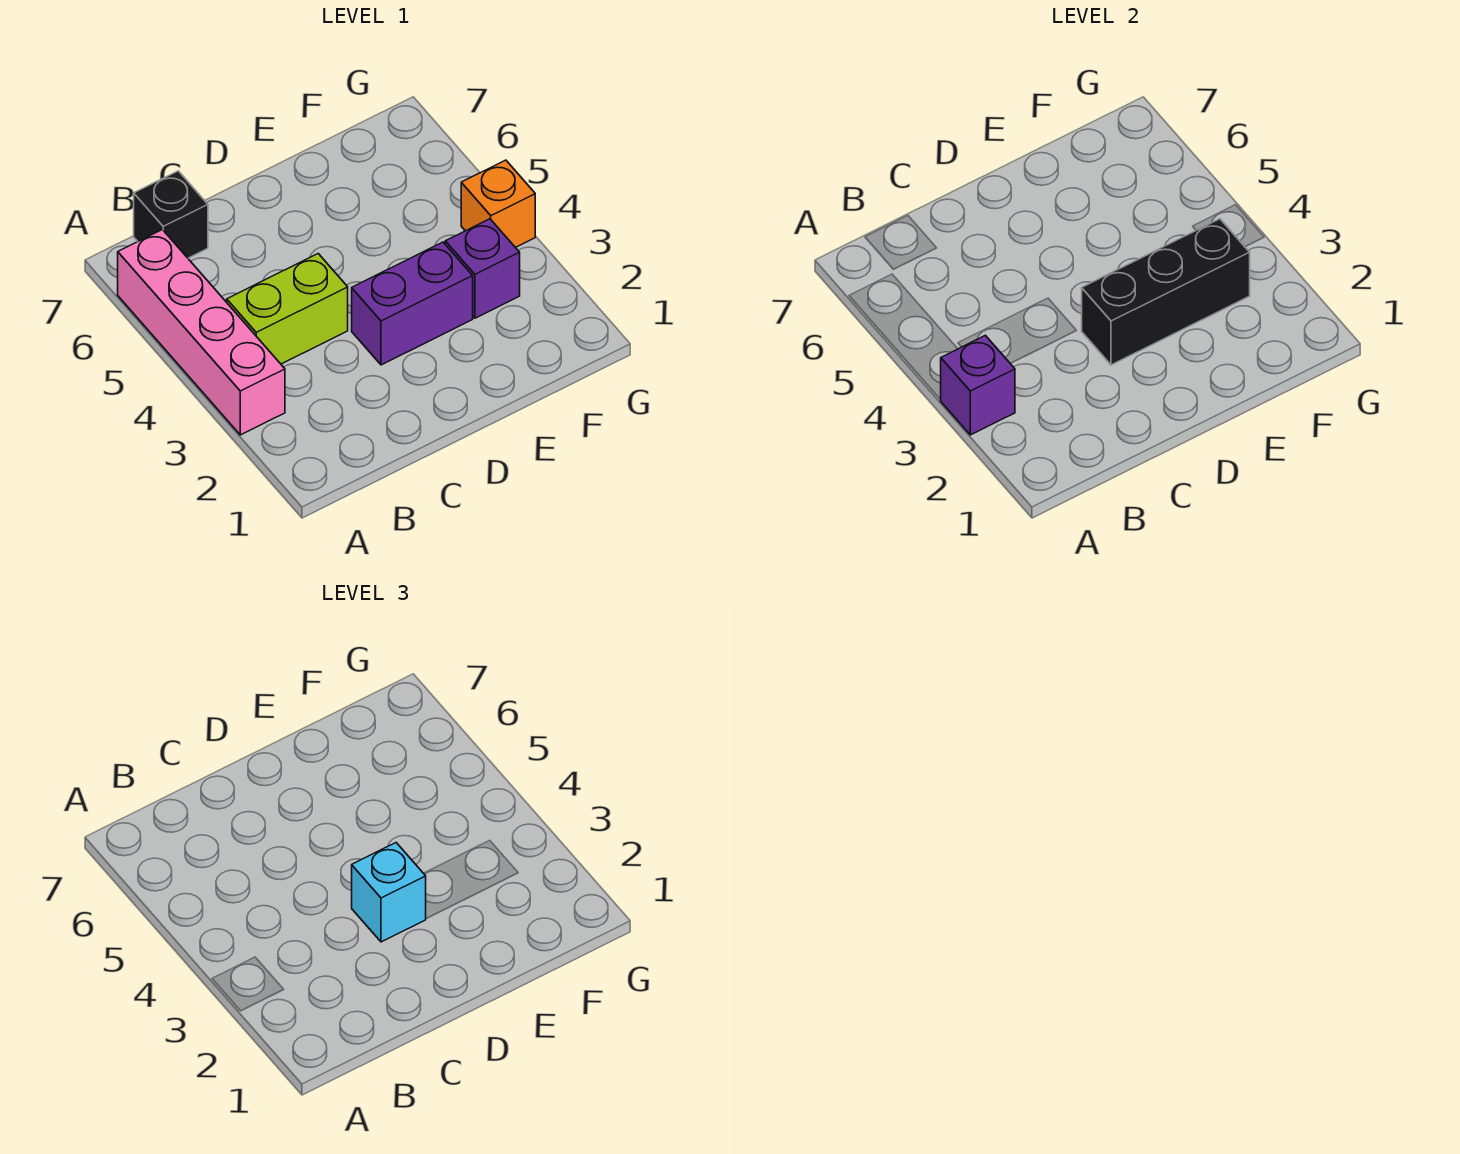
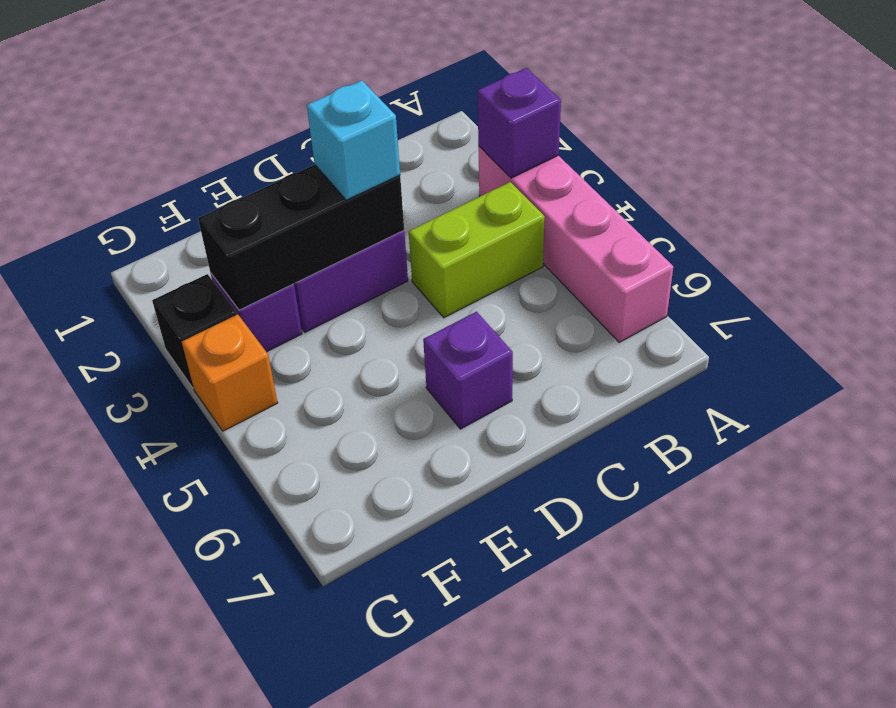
black brick B7 level 1 -> black brick G3 level 1
none -> purple brick D6 level 1

